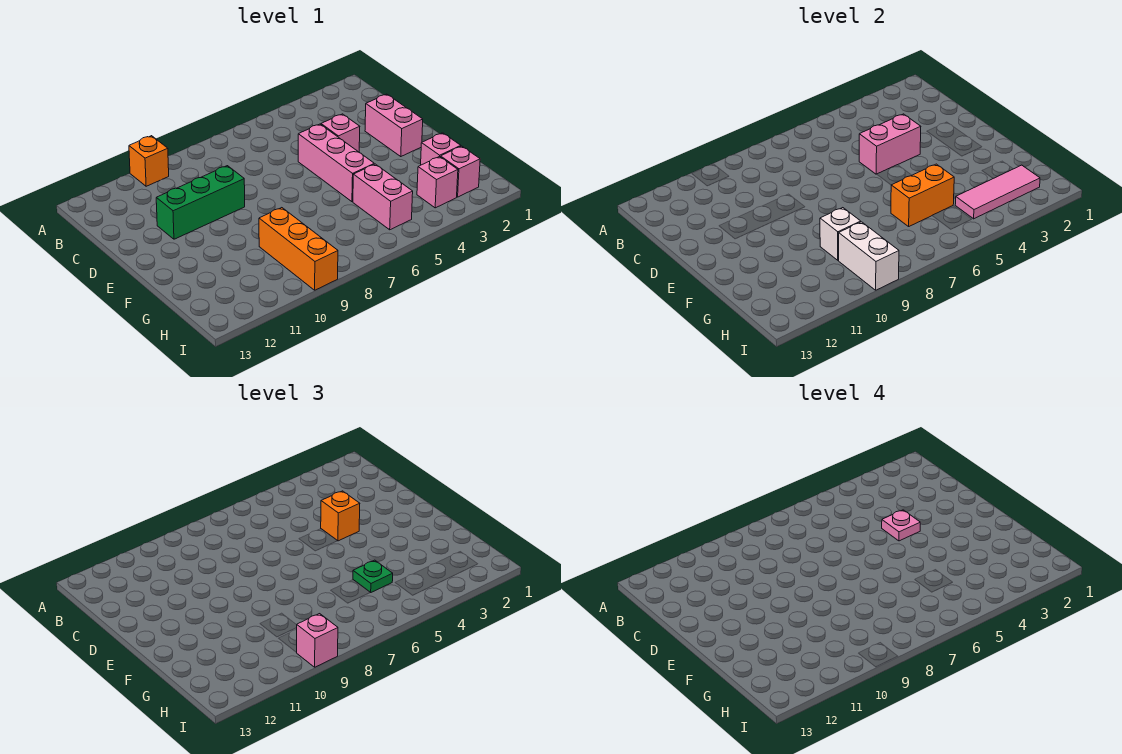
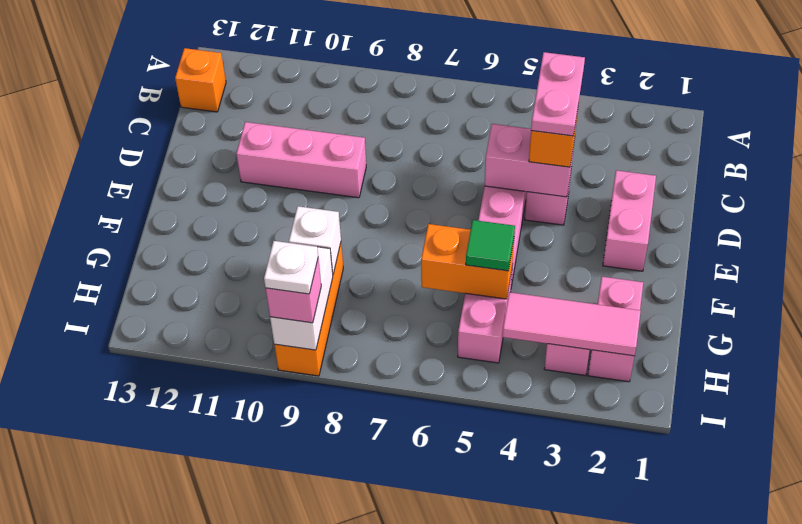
orange brick A10 level 1 -> orange brick B13 level 1
pink plate D4 level 4 -> pink plate C4:D4 level 4
green brick D9:D11 level 1 -> pink brick D9:D11 level 1
green plate G5 level 3 -> green tile G5 level 3
none -> white plate I9 level 4

